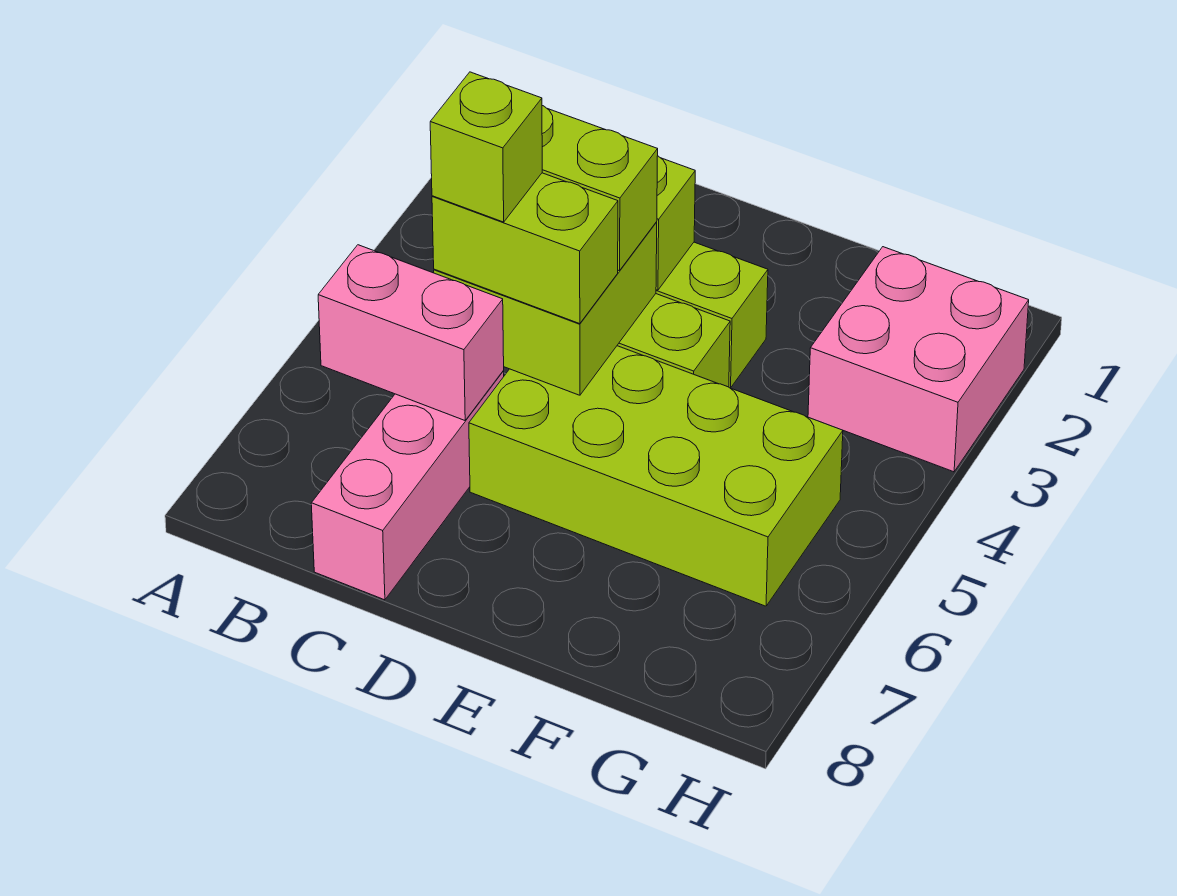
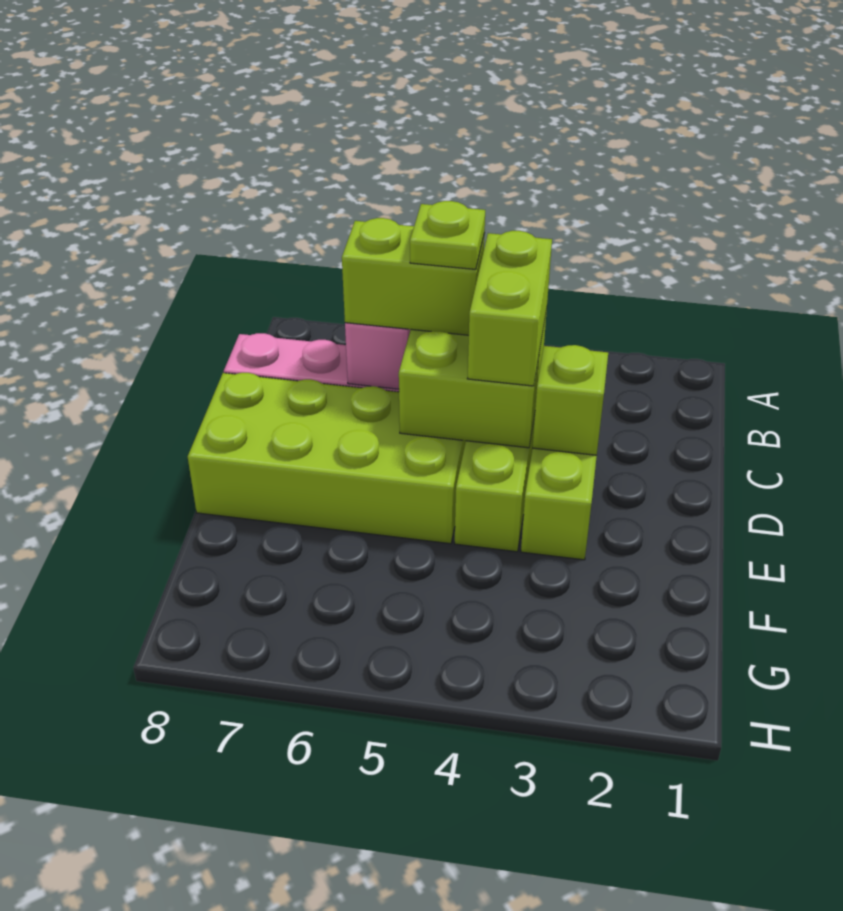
lime brick C5:D5 level 3 -> lime brick C5:C6 level 3
lime brick C5 level 4 -> lime plate C5 level 4
lime brick D5:G6 level 1 -> lime brick D5:E8 level 1
pink brick G2:H3 level 1 -> none

